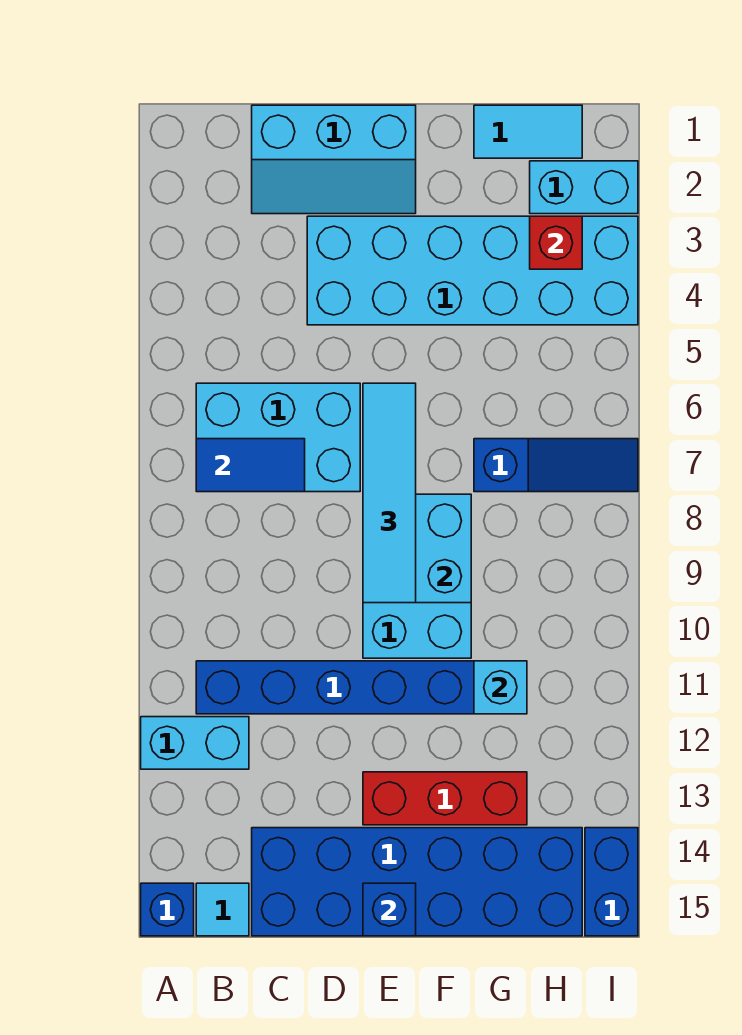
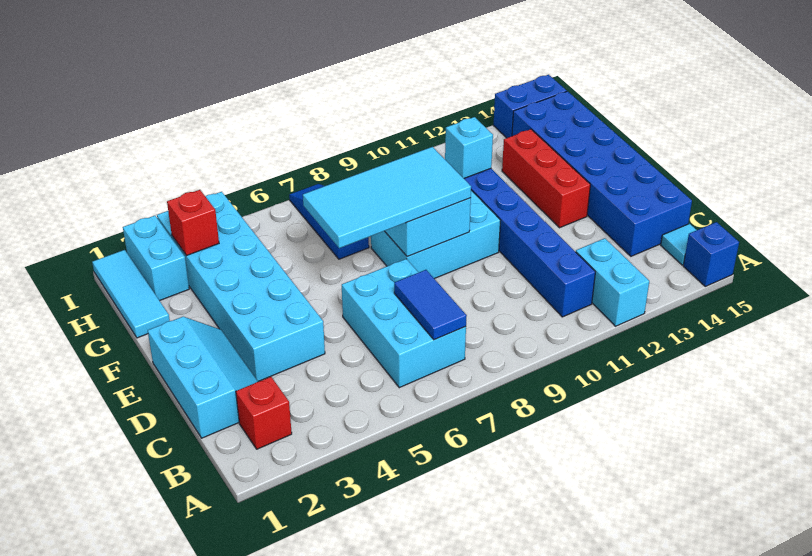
none -> red brick B2 level 1
cyan tile E6:E9 level 3 -> cyan tile E6:F9 level 3
blue brick E15 level 2 -> none
cyan tile G1:H1 level 1 -> cyan tile G1:I1 level 1

